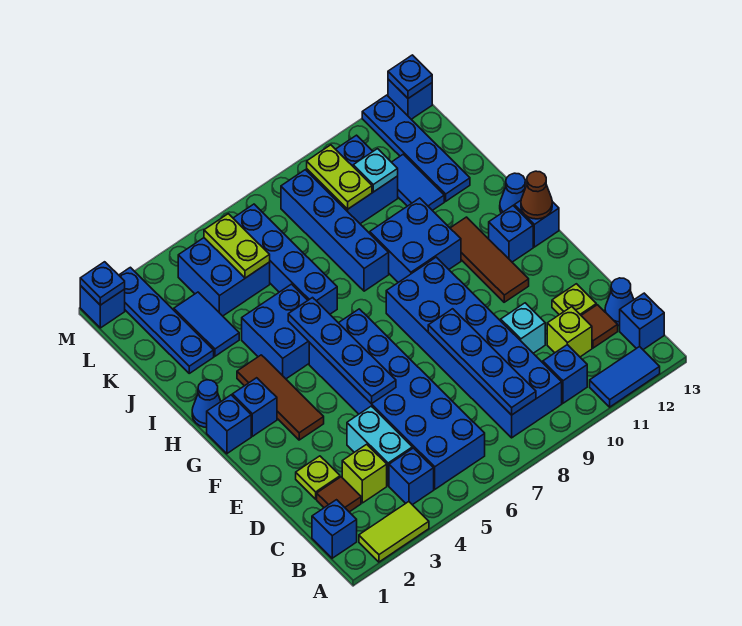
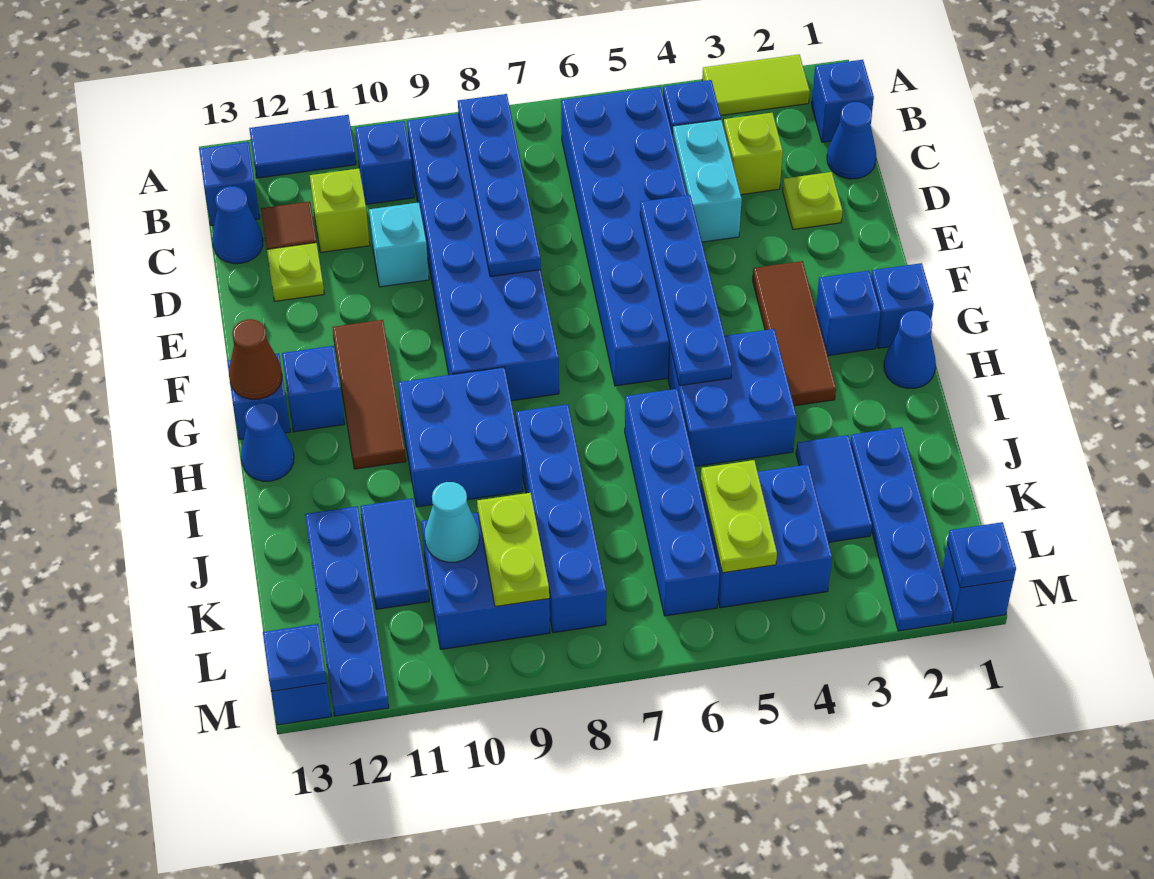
none -> blue cone C1 level 1
brown tile C2 level 1 -> none
cyan plate K10 level 2 -> cyan cone K10 level 2

